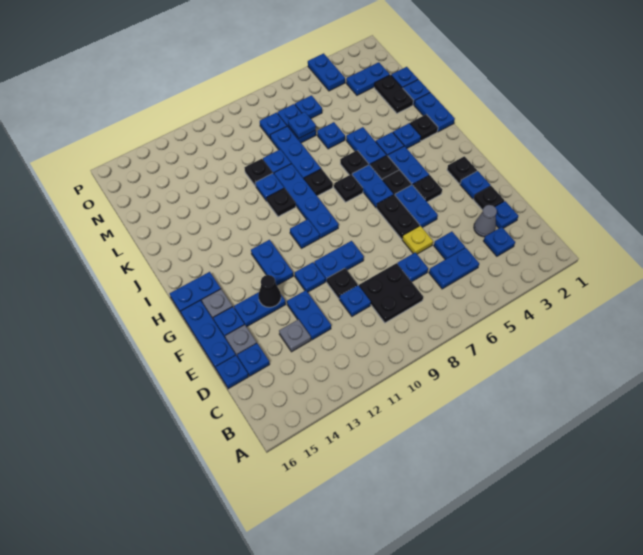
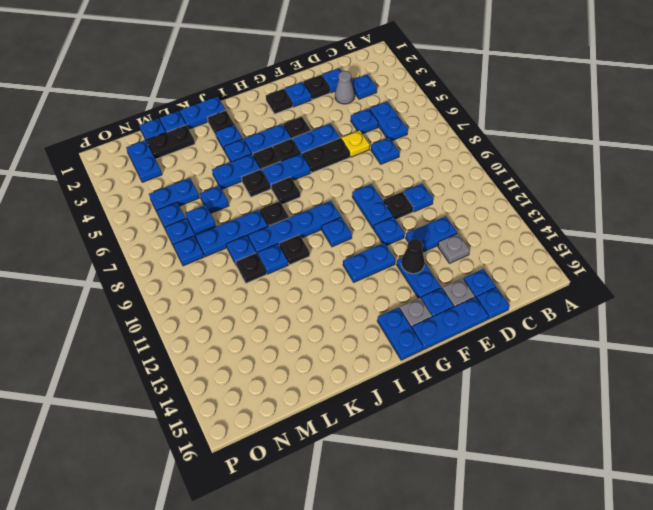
black plate C8:D9 level 1 -> none
blue plate O4:P4 level 1 -> blue plate M5:N5 level 1

